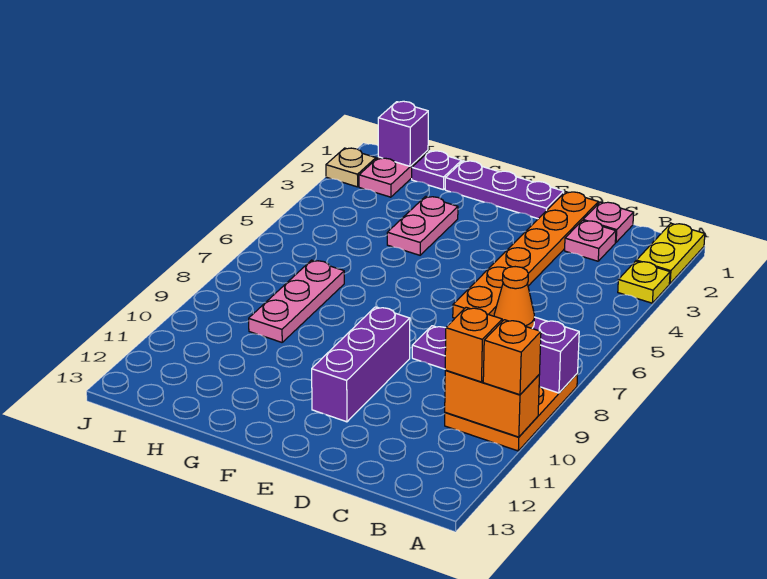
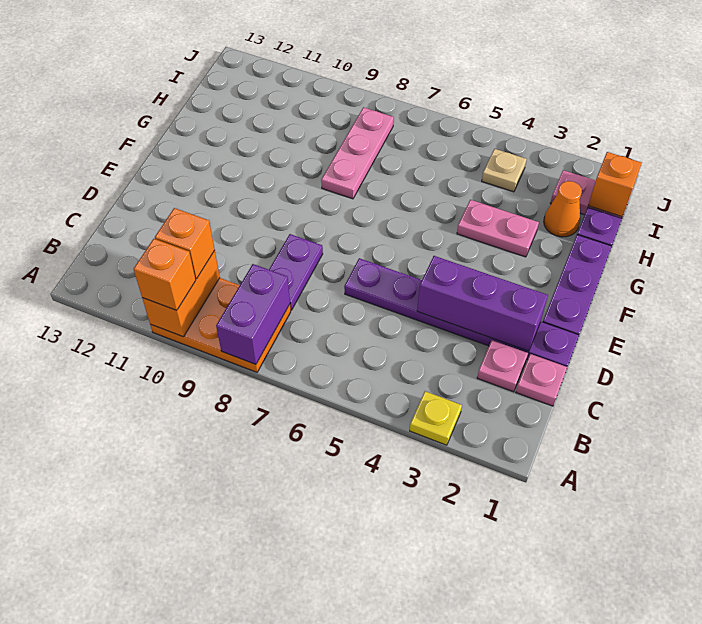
yellow plate A1:A2 level 1 -> none
orange cone B8 level 3 -> orange cone H2 level 1
orange plate D1:D6 level 1 -> purple plate D1:D6 level 1
purple brick E9:E11 level 1 -> purple brick D2:D4 level 2
pink plate H7:H9 level 1 -> pink plate G8:I8 level 1
purple brick I1 level 2 -> orange brick I1 level 2
tan plate J2 level 1 -> tan plate I4 level 1

